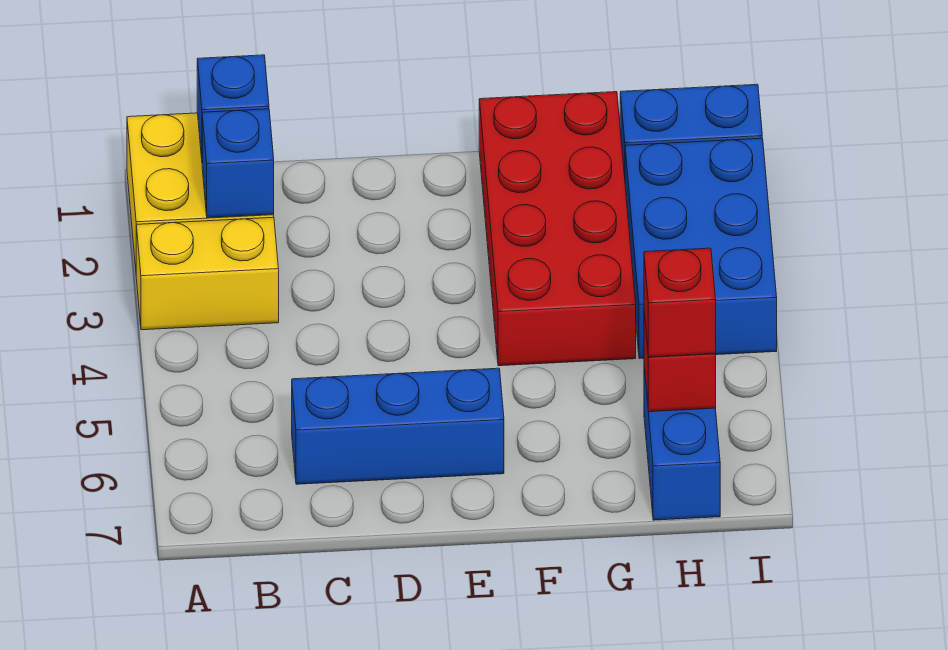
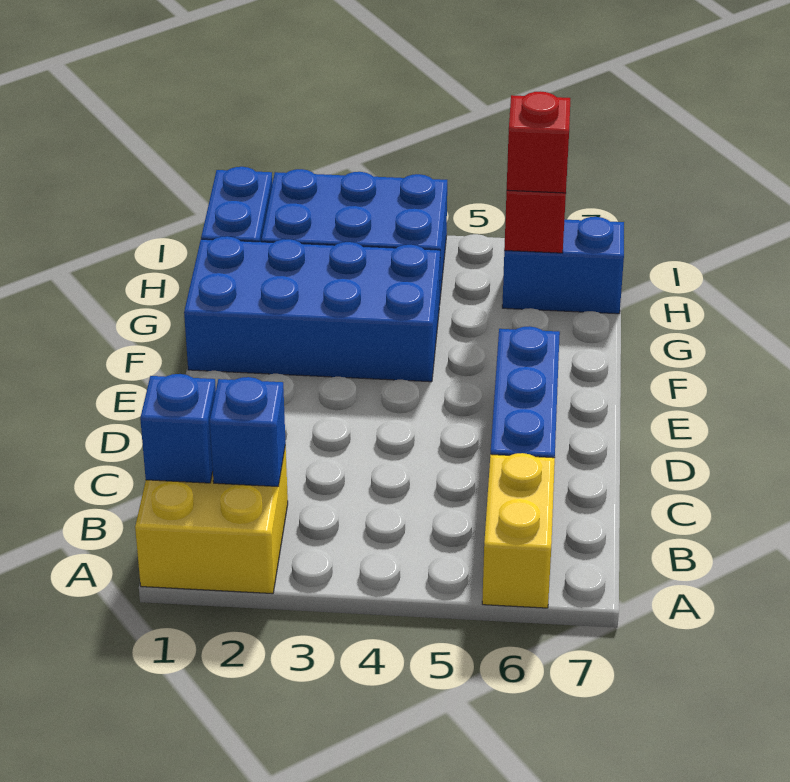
yellow brick A3:B3 level 1 -> yellow brick A6:B6 level 1
red brick F1:G4 level 1 -> blue brick F1:G4 level 1

